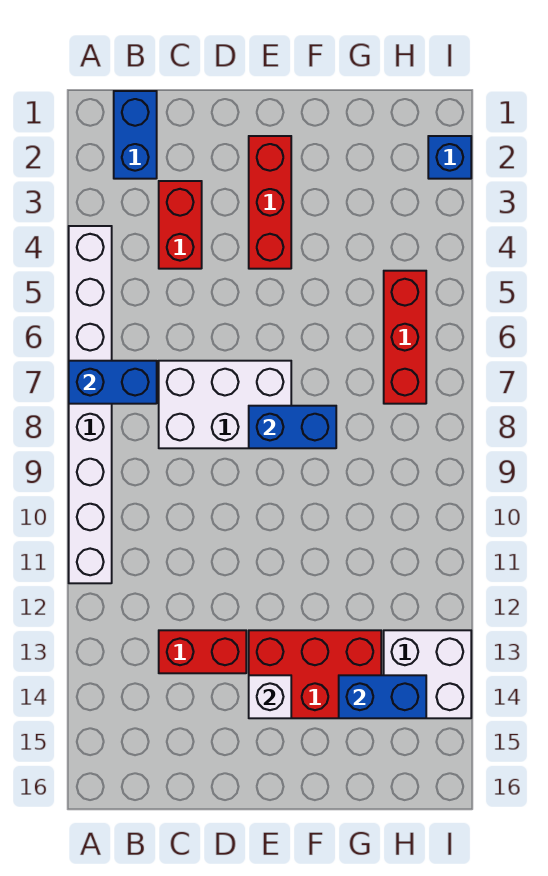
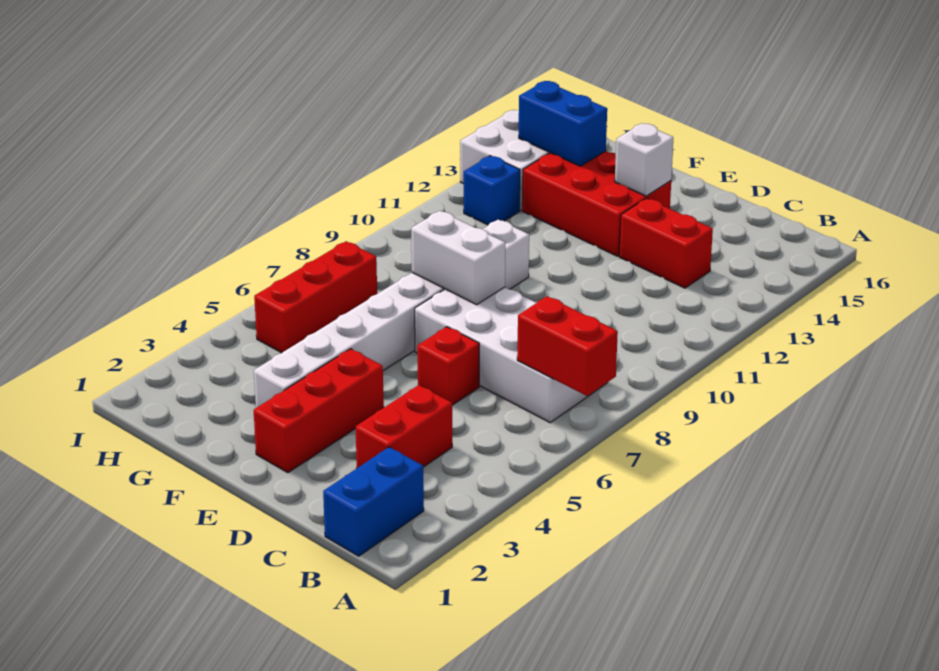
white brick A4:A11 level 1 -> white brick F3:F10 level 1
blue brick A7:B7 level 2 -> red brick A7:B7 level 2
white brick C7:E8 level 1 -> white brick B7:E8 level 1
none -> red brick D6 level 1
blue brick E8:F8 level 2 -> white brick E8:F8 level 2
blue brick I2 level 1 -> blue brick H12 level 1

